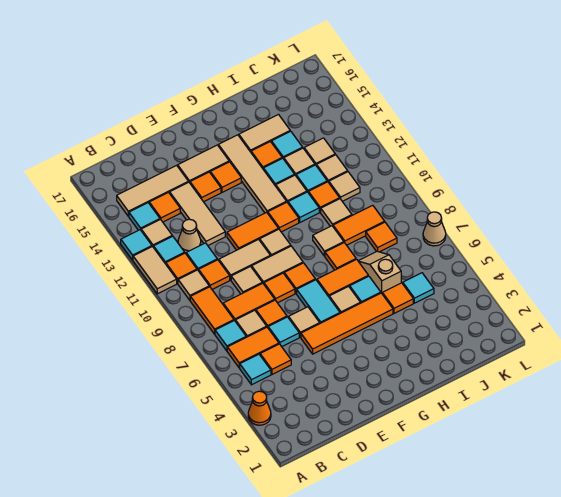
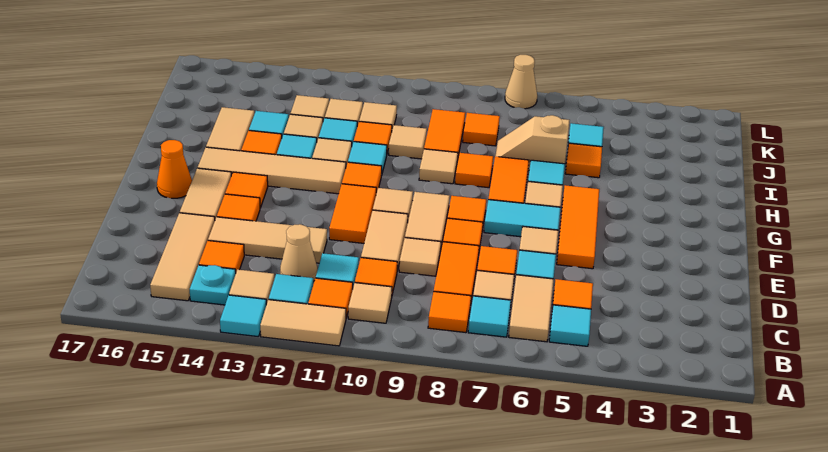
orange cone A3 level 1 -> orange cone F16 level 1
orange tile B6:C6 level 1 -> tan tile B6:C6 level 1
orange tile B8:B9 level 1 -> orange tile B8 level 1
cyan tile B14 level 1 -> cyan plate B14 level 1
orange tile E5:H5 level 1 -> orange tile E5:G5 level 1

